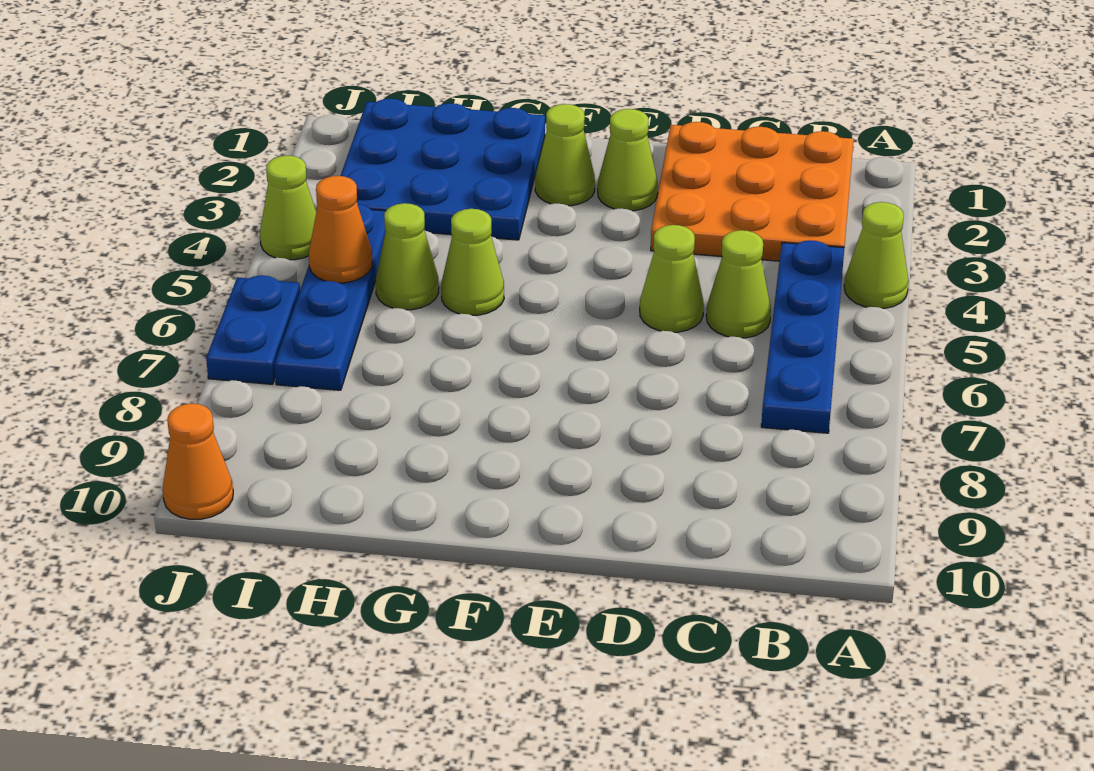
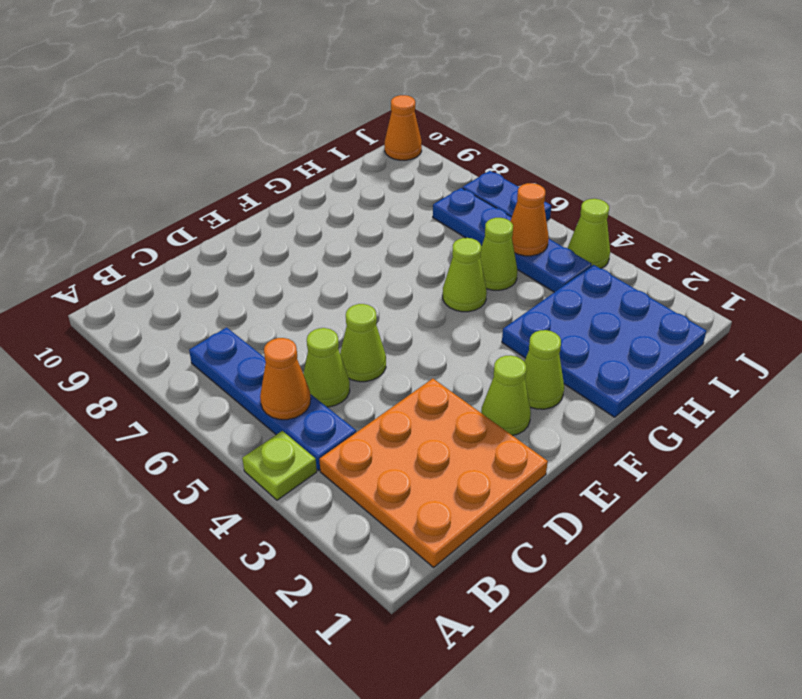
lime cone A4 level 1 -> lime plate A4 level 1
none -> orange cone B5 level 2

